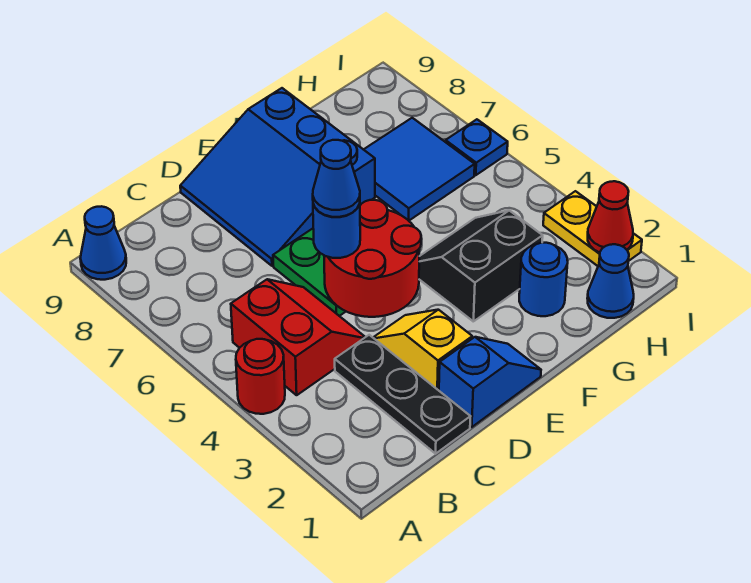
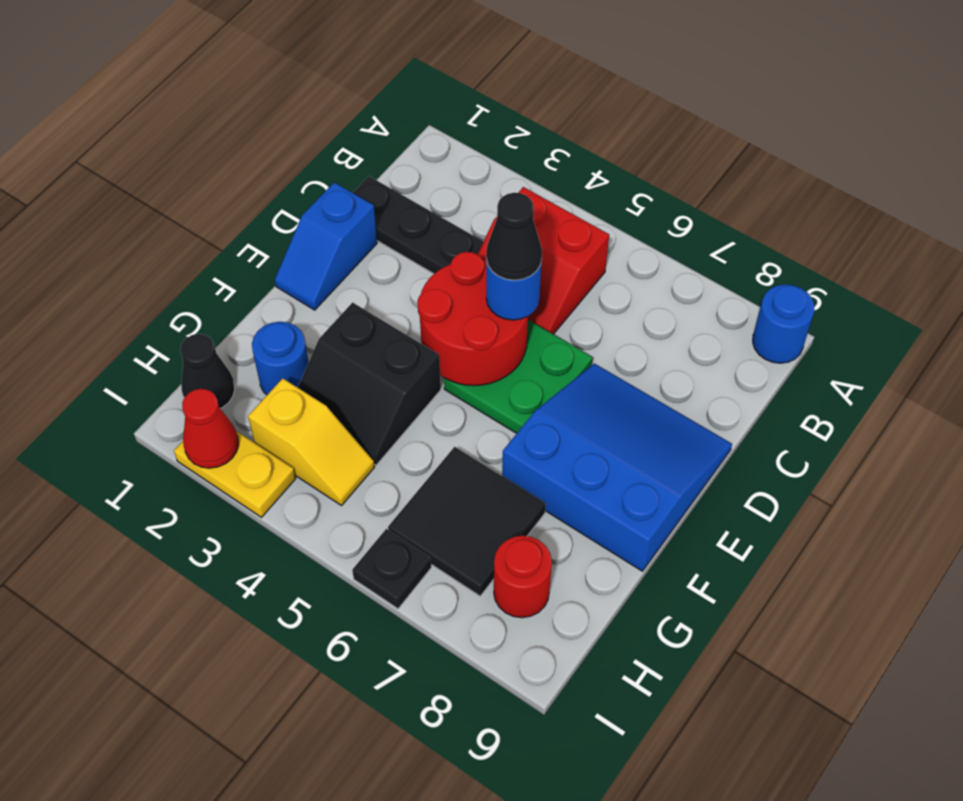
red round brick A4 level 1 -> red round brick H8 level 1
blue cone A9 level 1 -> blue round brick A9 level 1
yellow slope D2:D3 level 1 top 2 -> yellow slope H3:H4 level 1 top 3
blue cone D5 level 4 -> black cone D5 level 4
black slope F3:G4 level 1 top 3 -> black slope F3:G4 level 1 top F
blue tile G6:H7 level 1 -> black tile G6:H7 level 1
blue cone H1 level 1 -> black cone H1 level 1
blue plate I6 level 1 -> black plate I6 level 1

